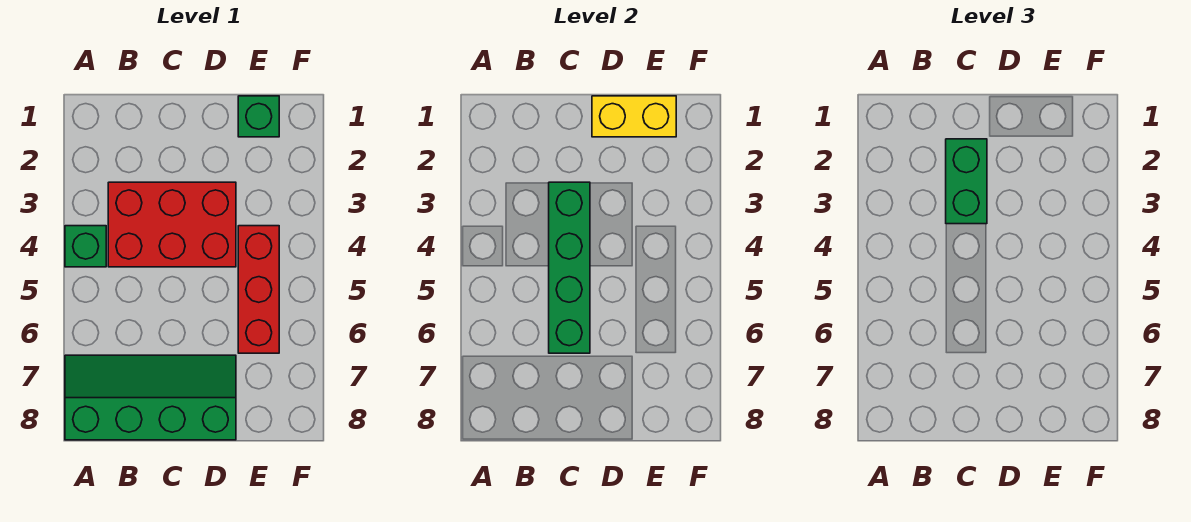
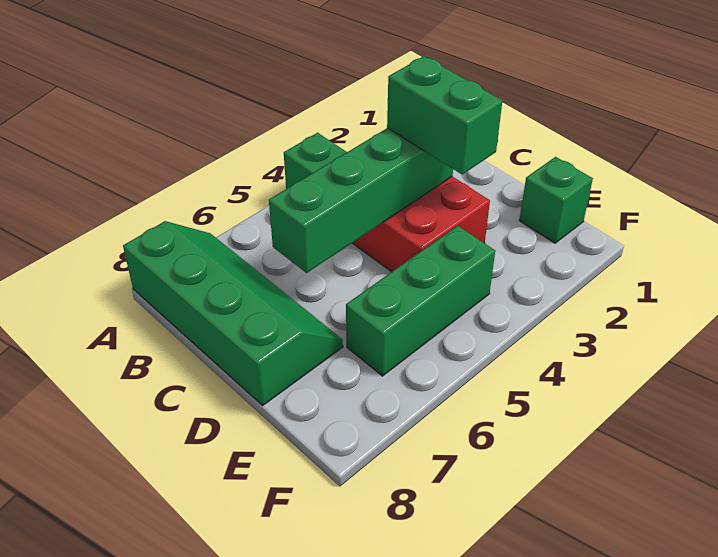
green brick C2:C3 level 3 -> green brick C3:D3 level 3
yellow brick D1:E1 level 2 -> none
red brick E4:E6 level 1 -> green brick E4:E6 level 1

